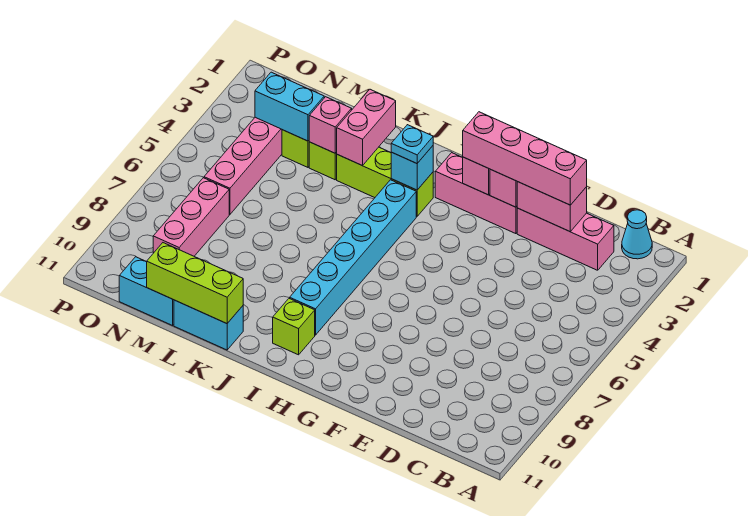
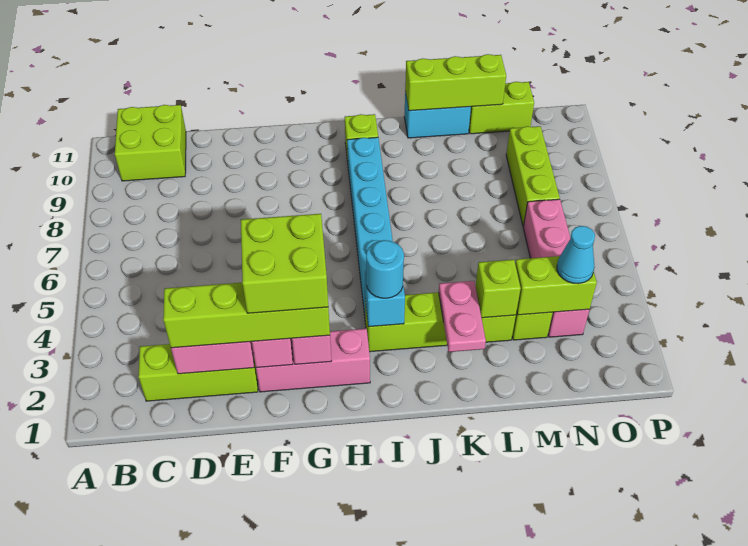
cyan cone B1 level 1 -> cyan cone N3 level 3
none -> lime brick B10:C11 level 1
pink brick C2:E2 level 1 -> lime brick C2:E2 level 1
pink brick D2:G2 level 3 -> lime brick D2:G2 level 3
none -> lime brick F2:G3 level 4
cyan plate I3 level 3 -> cyan round brick I3 level 3
pink brick K2:K3 level 2 -> pink plate K2:K3 level 2
pink brick L3 level 2 -> lime brick L3 level 2
cyan brick M3:N3 level 2 -> lime brick M3:N3 level 2
cyan brick M11:N11 level 1 -> lime brick M11:N11 level 1
pink brick N7:N9 level 1 -> lime brick N7:N9 level 1

